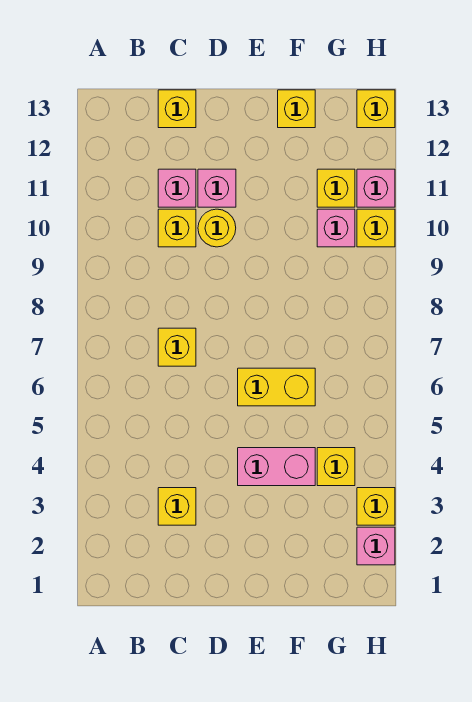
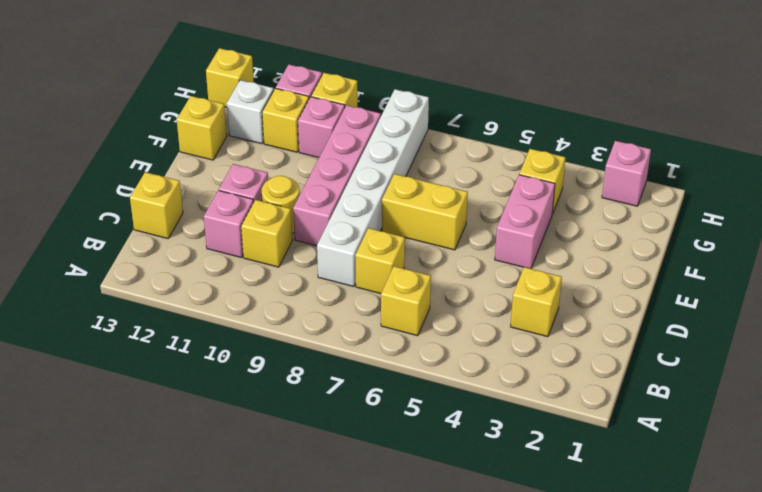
none -> white brick C8:H8 level 1
none -> pink brick D9:G9 level 1
yellow brick E6:F6 level 1 -> yellow brick E6:E7 level 1
none -> white brick G12 level 1
yellow brick H3 level 1 -> yellow brick B6 level 1

